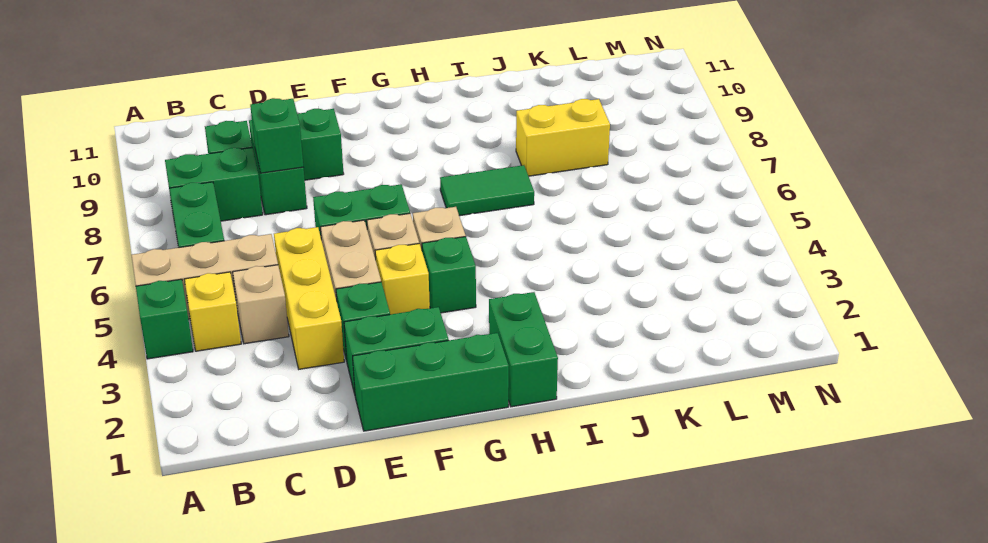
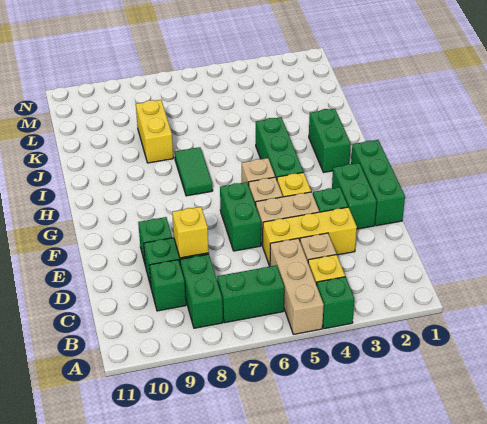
green brick D8 level 2 -> yellow brick D8 level 2
green brick G4 level 1 -> green brick G4:I4 level 1
green brick H1:H2 level 1 -> green brick H2:I2 level 1

